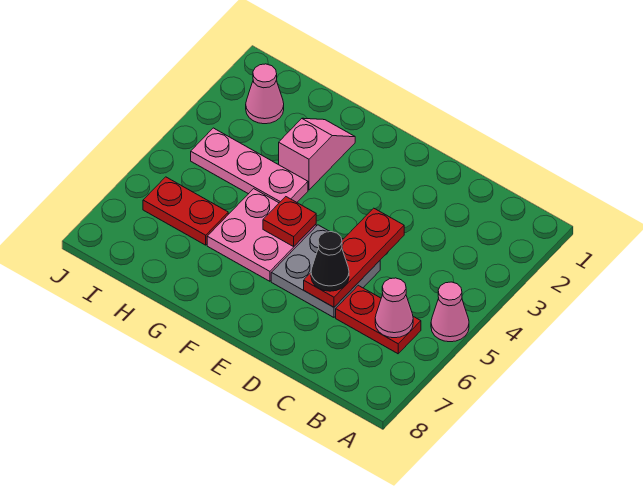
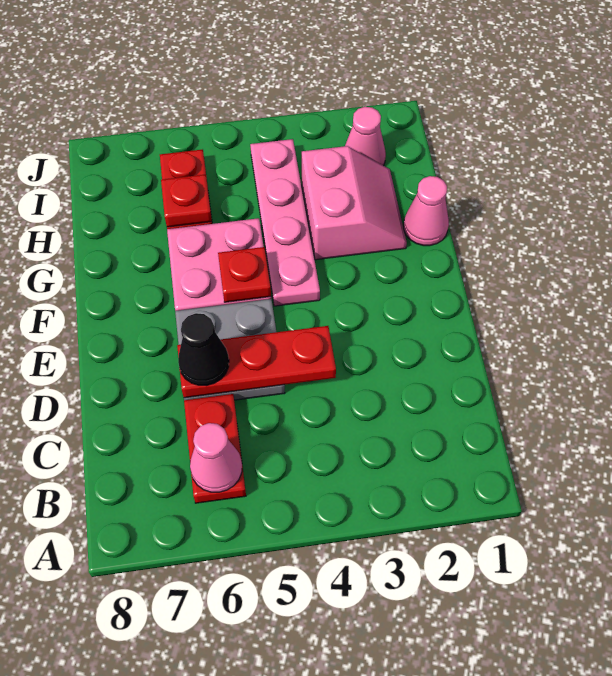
pink cone A5 level 1 -> pink cone G1 level 1
pink slope G2:G3 level 1 top 3 -> pink slope G2:H3 level 1 top 3
pink plate G4:I4 level 1 -> pink plate F4:I4 level 1
none -> red plate H6 level 2

